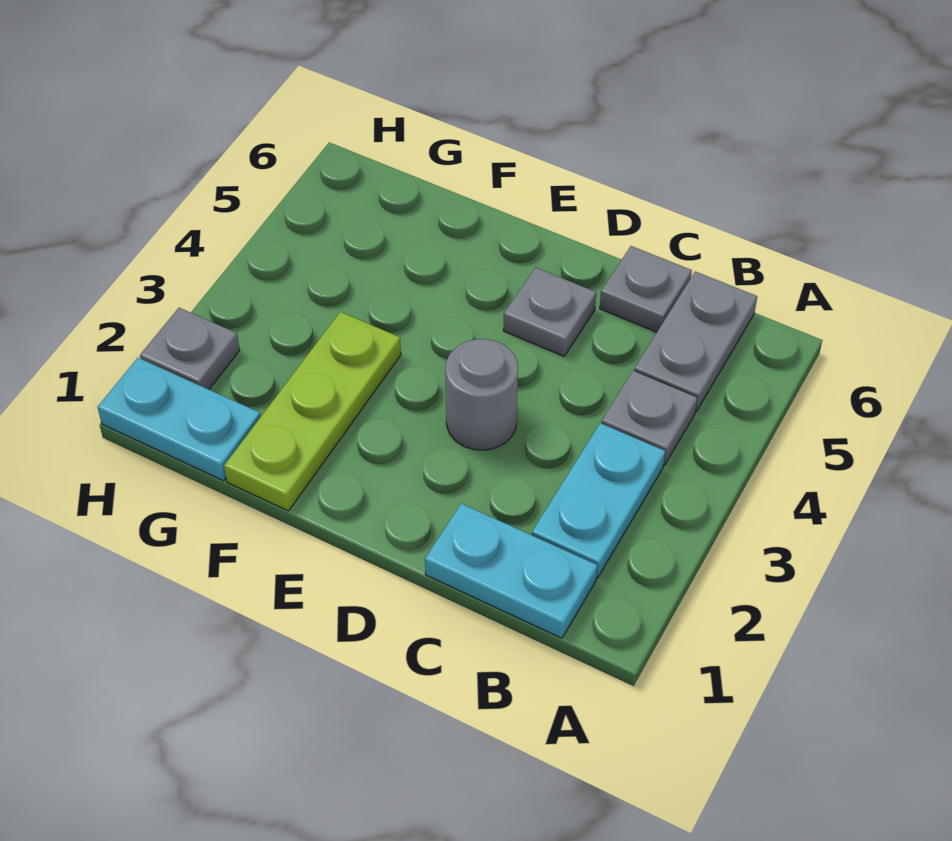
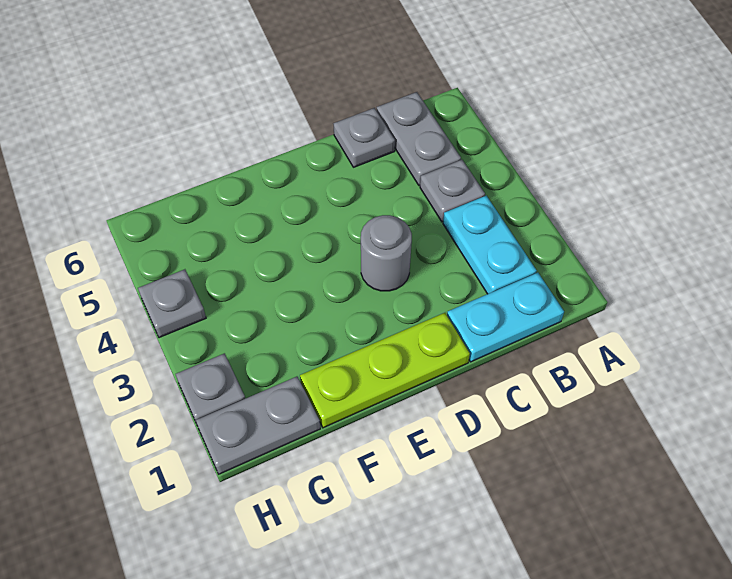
grey plate D5 level 1 -> grey plate H4 level 1
lime plate F1:F3 level 1 -> lime plate D1:F1 level 1
cyan plate G1:H1 level 1 -> grey plate G1:H1 level 1

